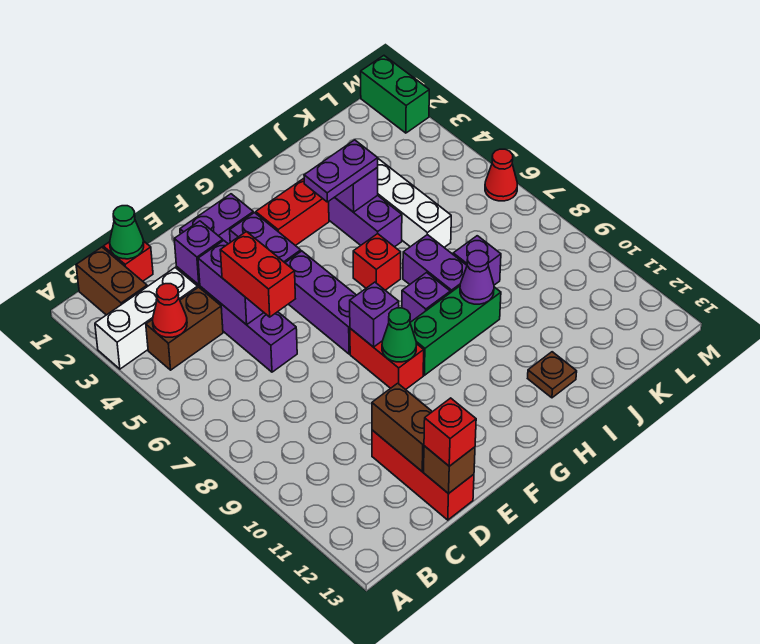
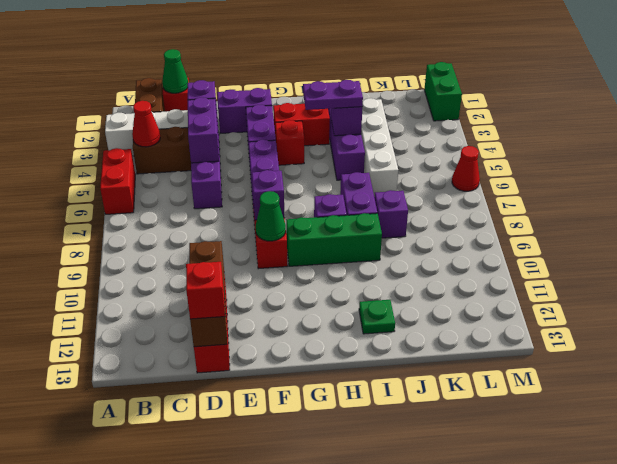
red brick D5:D6 level 3 -> red brick A5:A6 level 1
red brick H6 level 1 -> red brick G4 level 1
purple cone I9 level 2 -> none
brown plate I12 level 1 -> green plate I12 level 1

